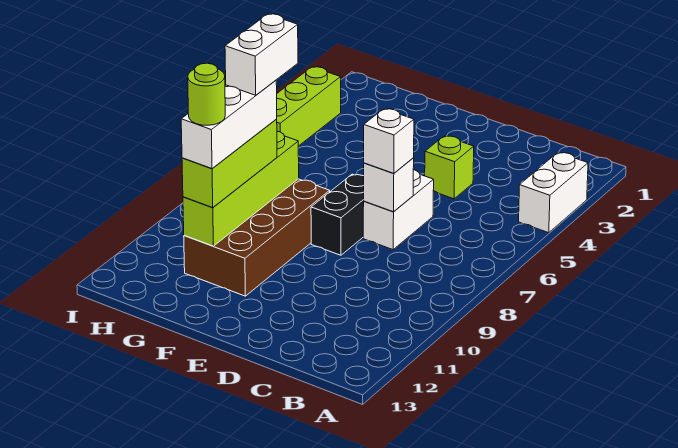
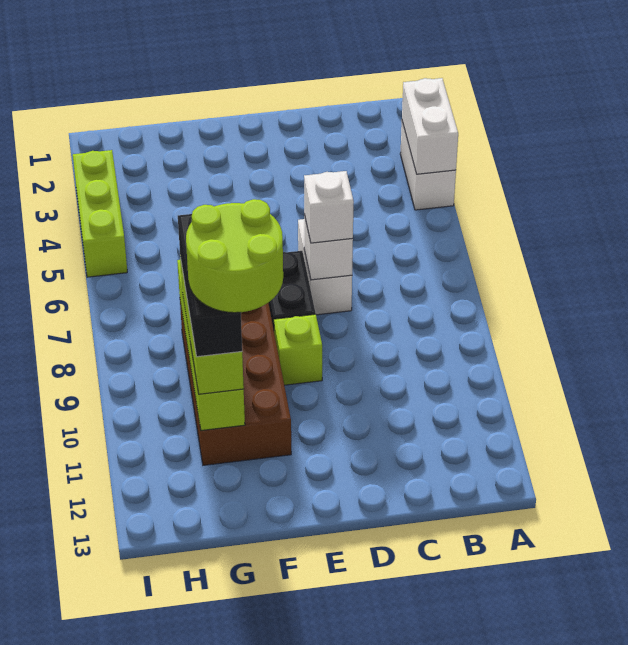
lime brick D4 level 1 -> lime brick E9 level 1
white brick G8:G9 level 5 -> white brick A3:A4 level 2
white brick G9:G11 level 4 -> black brick G9:G11 level 4
lime round brick G11 level 5 -> lime round brick F10:G11 level 5

